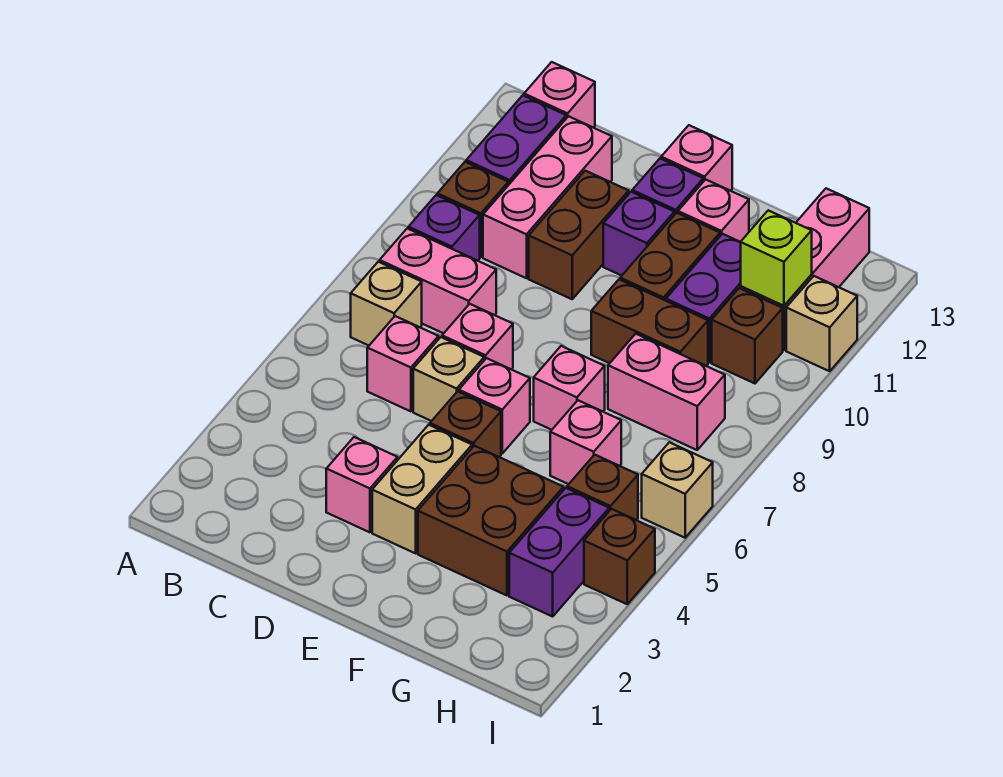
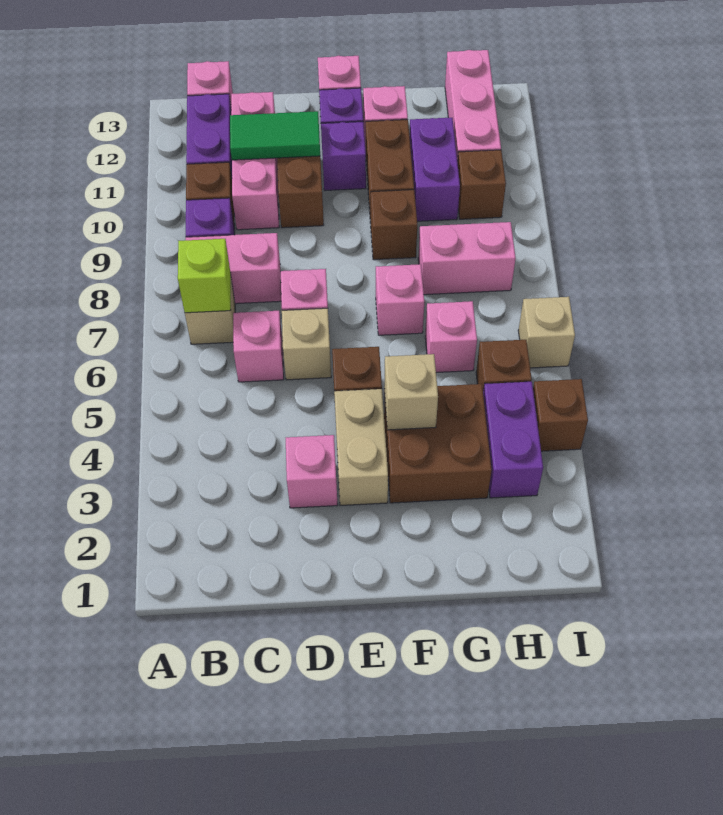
none -> green tile C11:D11 level 2
pink brick E6 level 1 -> none
brown brick F9:G9 level 1 -> brown brick F9 level 1
lime brick H11 level 2 -> lime brick B7 level 2
tan brick I11 level 1 -> tan brick F4 level 2

